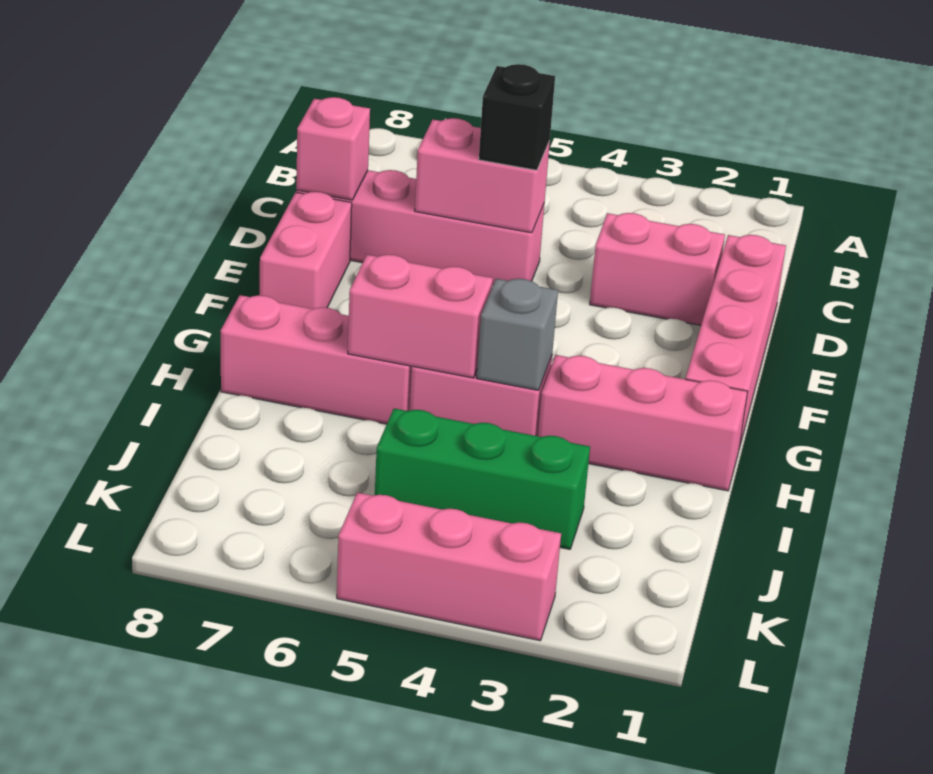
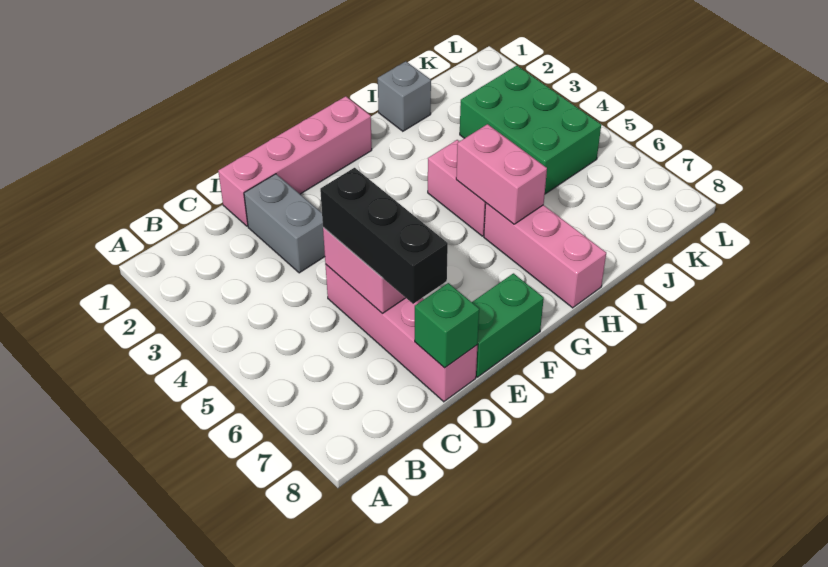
pink brick D2:D3 level 1 -> grey brick D2:D3 level 1
black brick D5 level 3 -> black brick D5:D7 level 3
pink brick D8 level 2 -> green brick D8 level 2
pink brick E8:F8 level 1 -> green brick E8:F8 level 1
pink brick H1:H3 level 1 -> none
grey brick H4 level 2 -> grey brick I1 level 1
green brick J3:J5 level 1 -> green brick J3:K5 level 1
pink brick L3:L5 level 1 -> none

